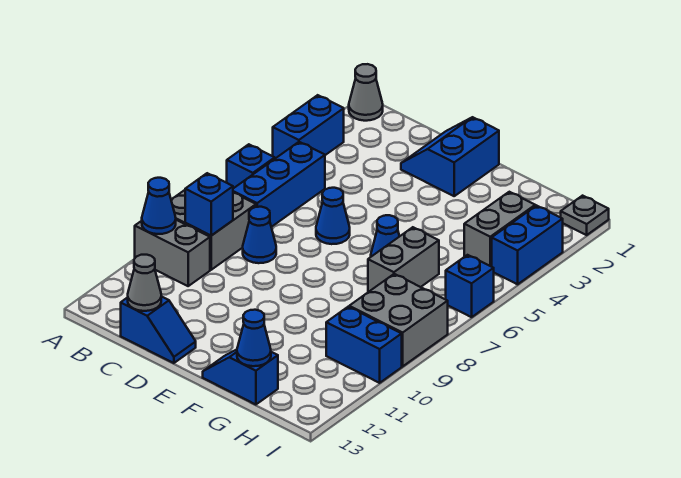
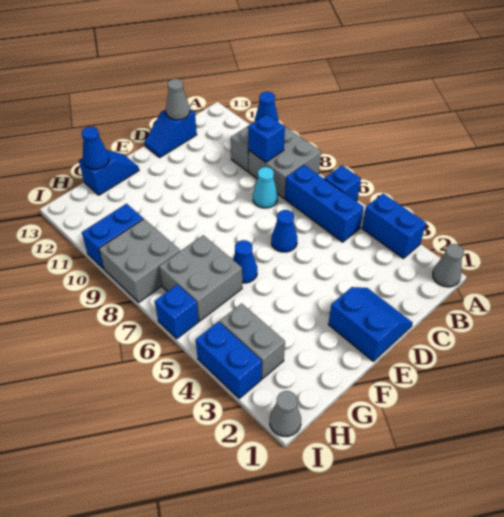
blue cone C8 level 1 -> cyan cone C8 level 1
grey brick G6:G7 level 1 -> grey brick G6:H7 level 1
grey plate I1 level 1 -> grey cone I1 level 1

